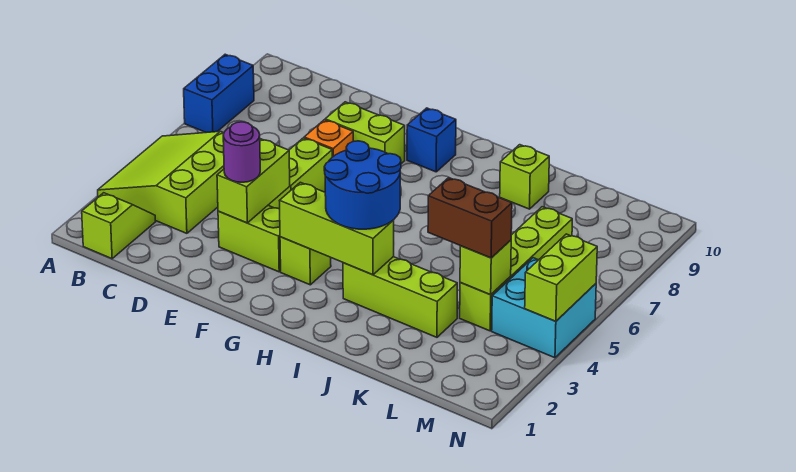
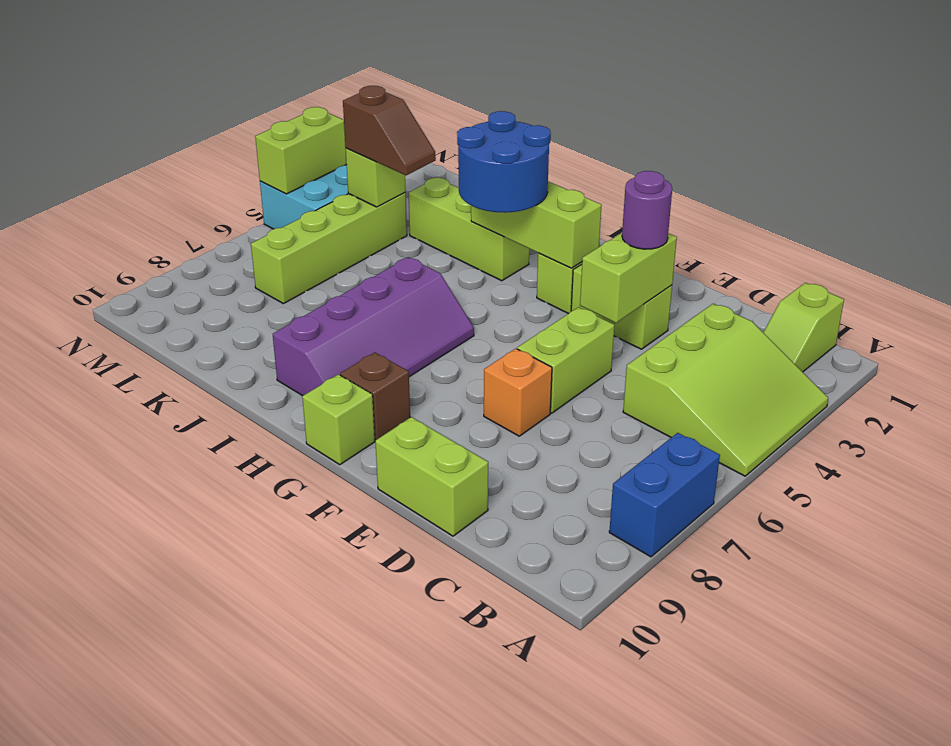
lime brick E8:F8 level 1 -> lime brick D10:E10 level 1
blue brick G9 level 1 -> brown brick G9 level 1
none -> purple slope H6:I9 level 1 top I
lime brick J9 level 1 -> lime brick G10 level 1
brown brick K4:L4 level 3 -> brown slope K4:L4 level 3 top L

